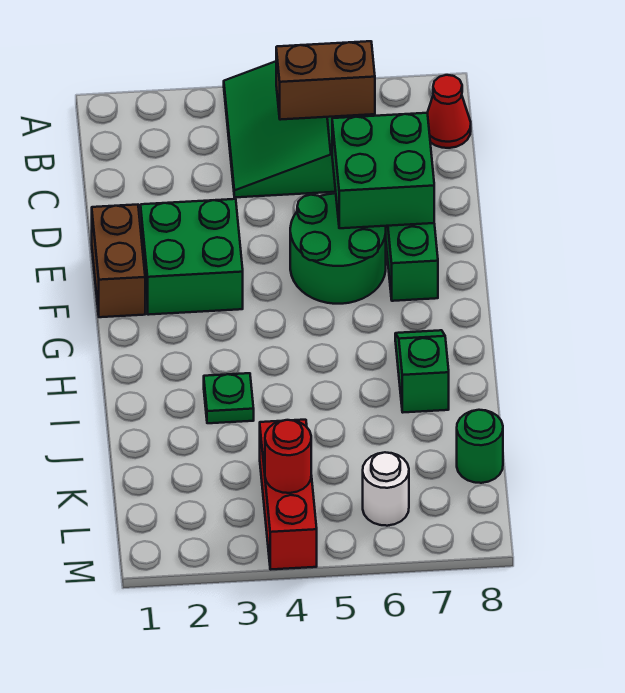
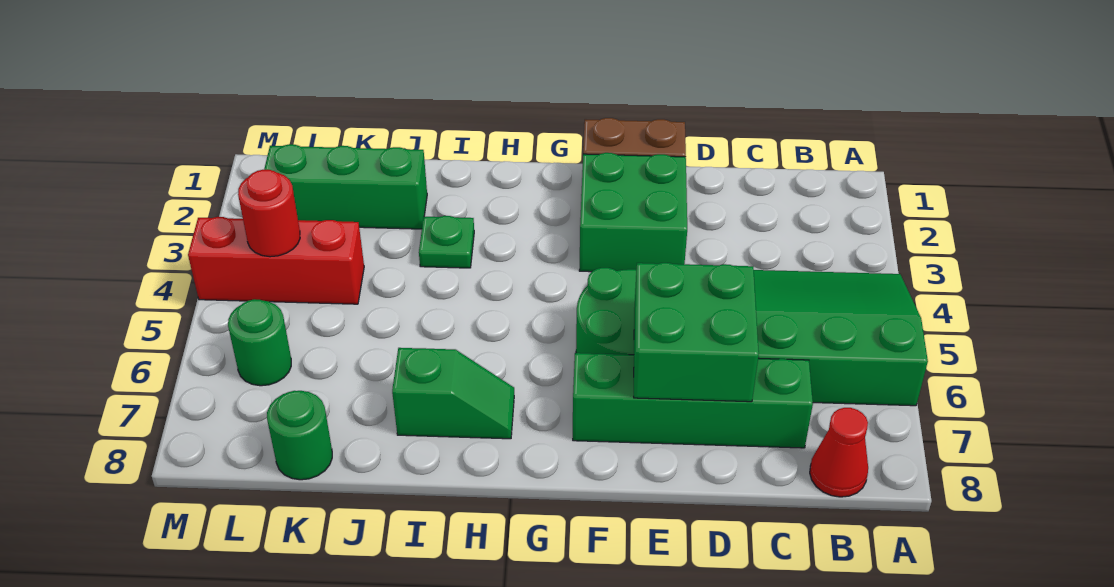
brown brick B5:B6 level 2 -> none
none -> green brick J2:L2 level 1
white round brick L6 level 1 -> green round brick L6 level 1

